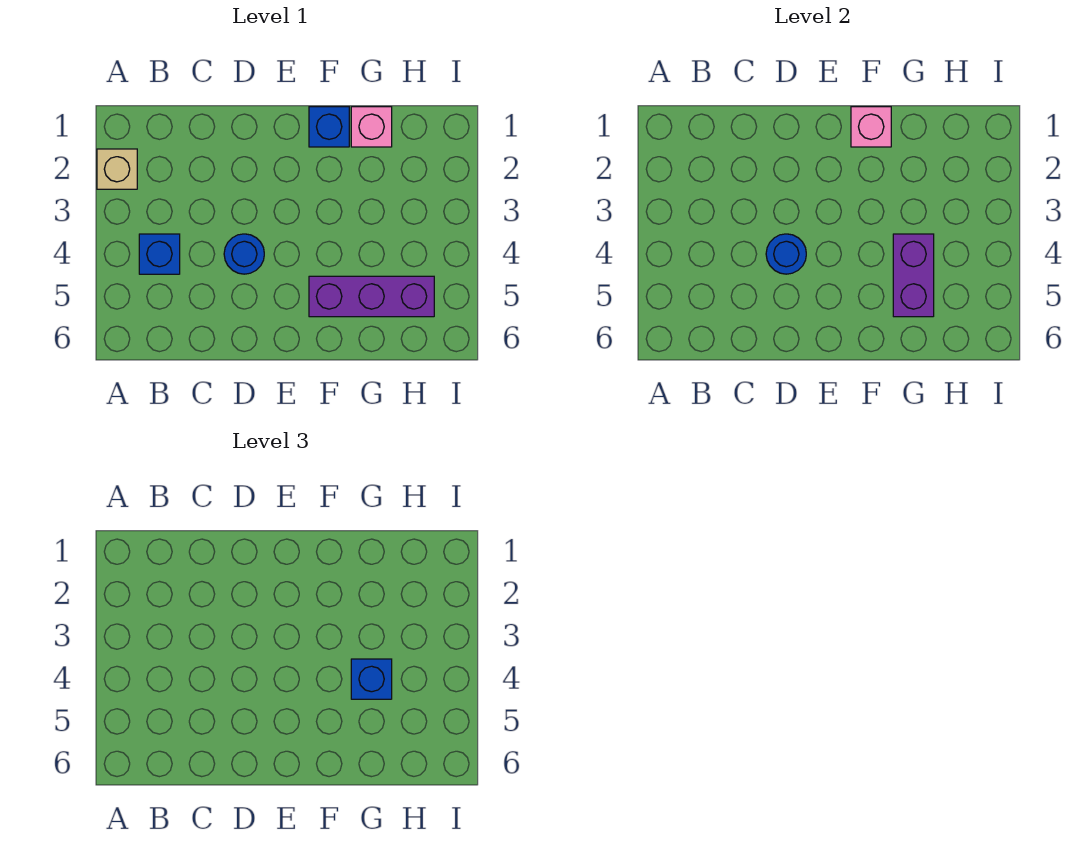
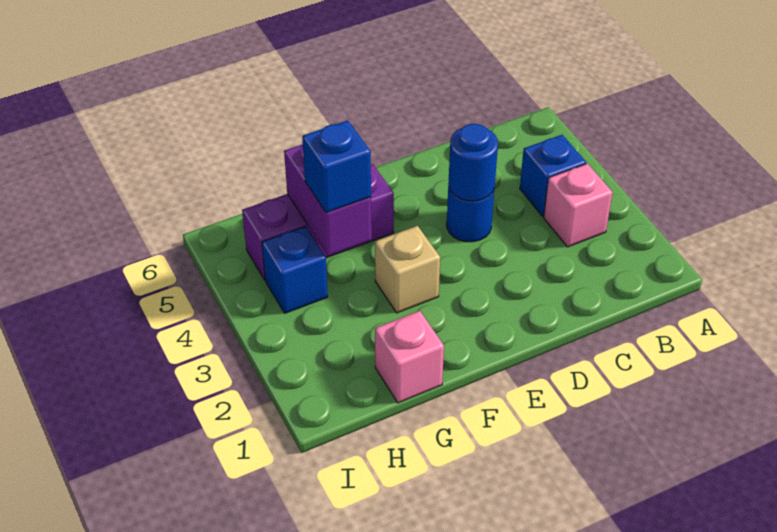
tan brick A2 level 1 -> tan brick F3 level 1
blue brick F1 level 1 -> blue brick H4 level 1
pink brick F1 level 2 -> pink brick B3 level 1

